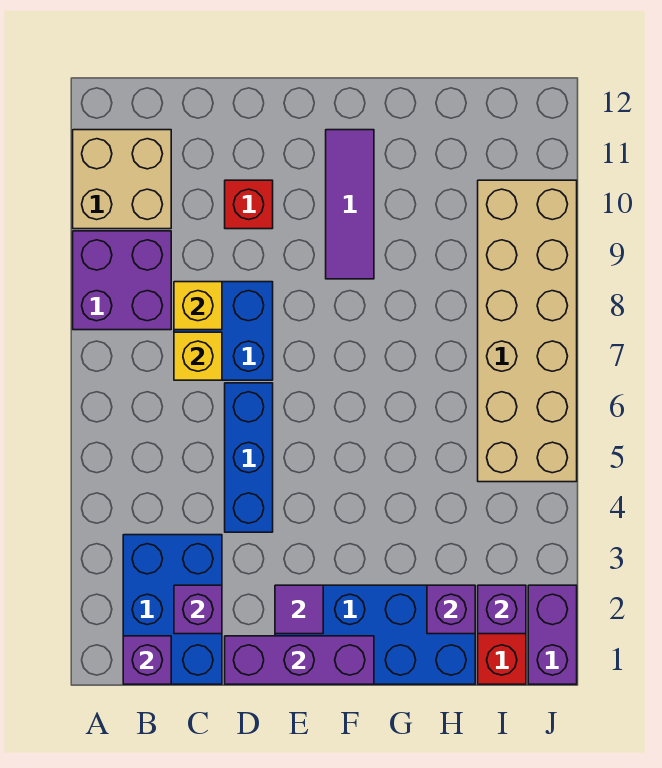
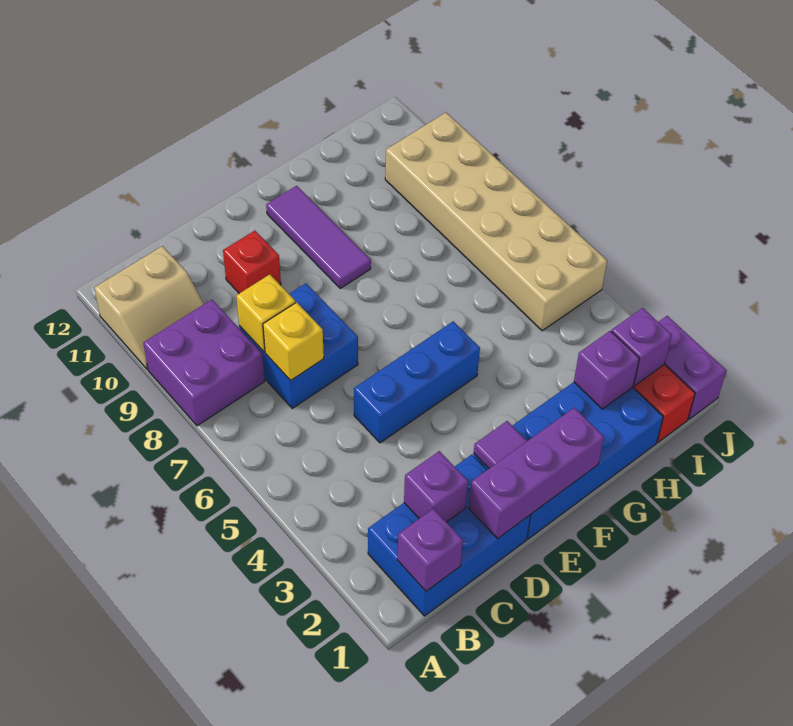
tan brick A10:B11 level 1 -> tan slope A10:B11 level 1 top 11
blue brick B1:C3 level 1 -> blue brick B1:D2 level 1
blue brick D4:D6 level 1 -> blue brick D5:F5 level 1

